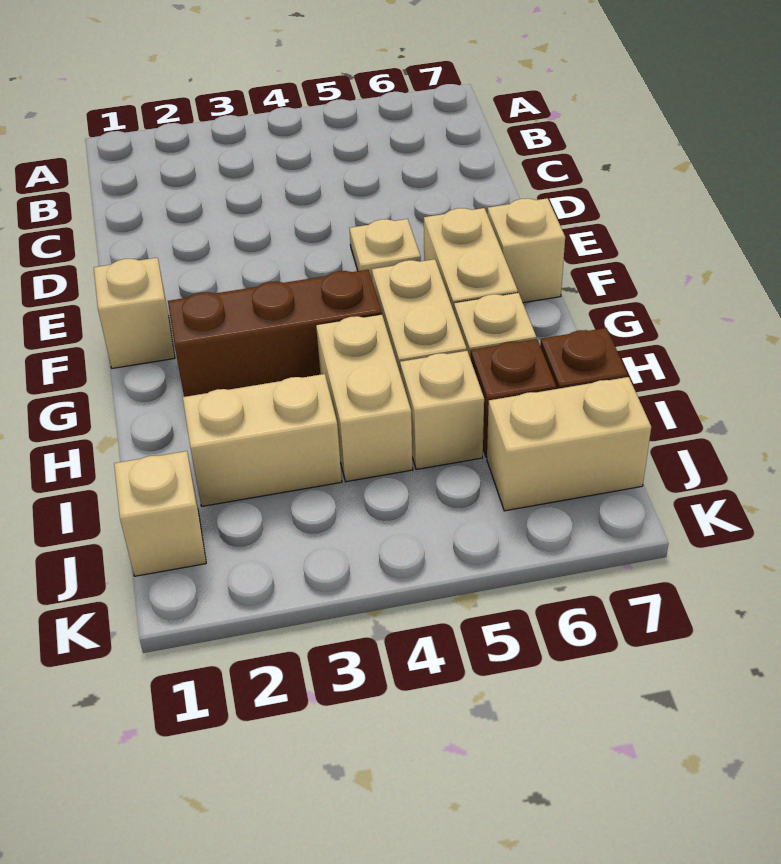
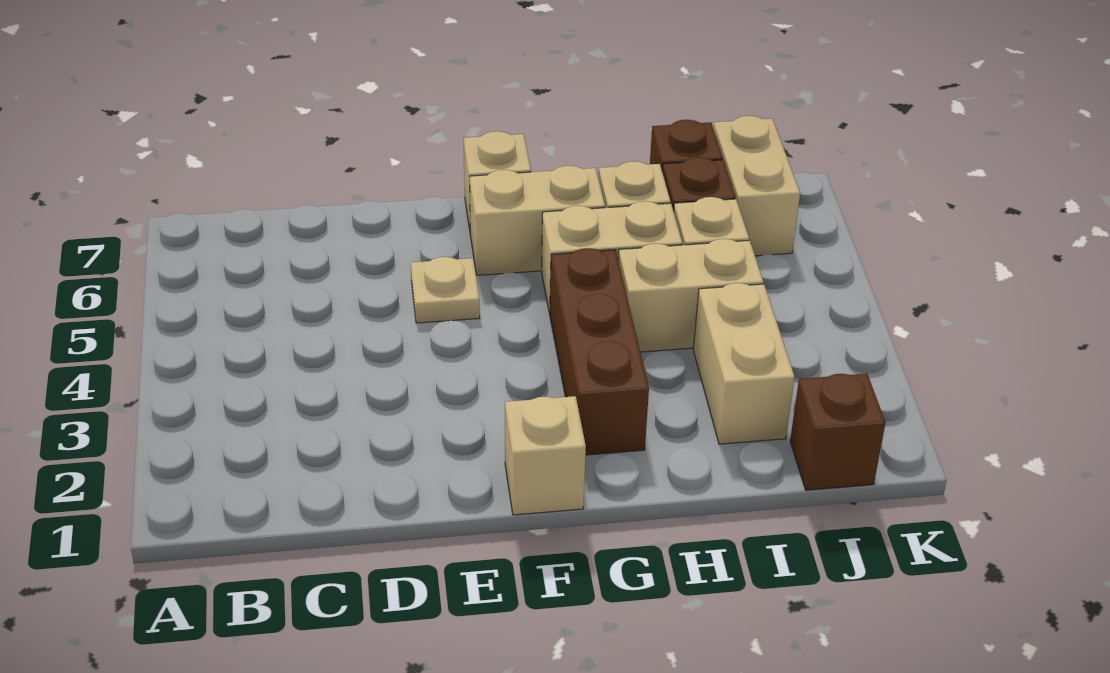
tan brick J1 level 1 -> brown brick J1 level 1

